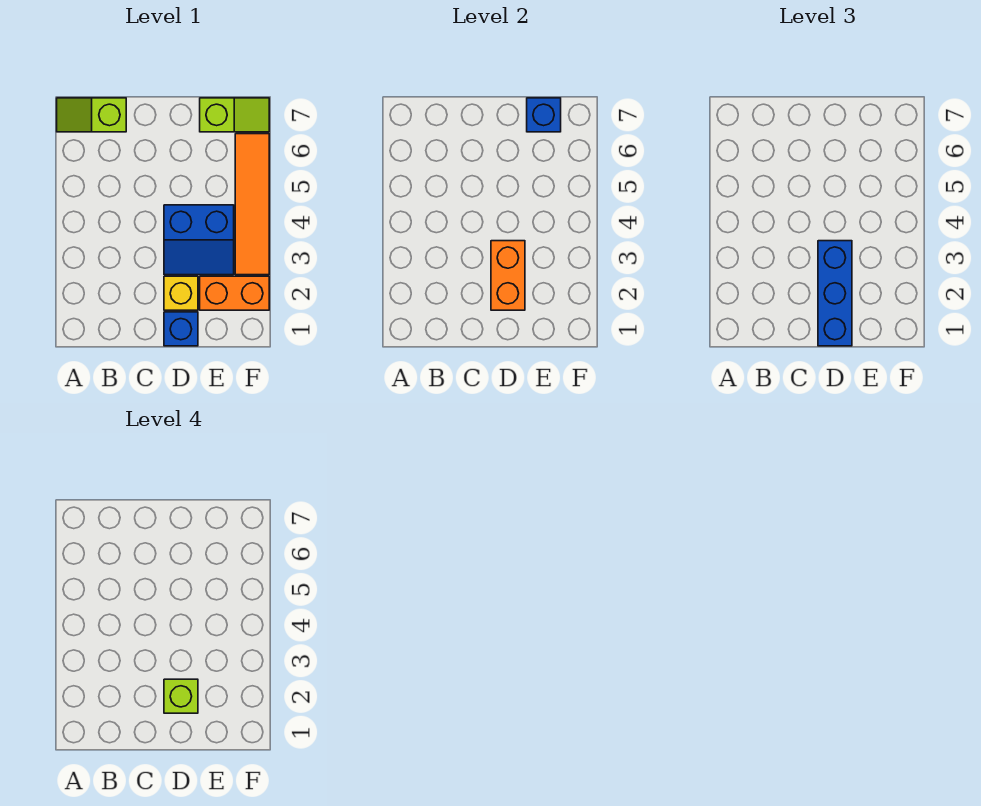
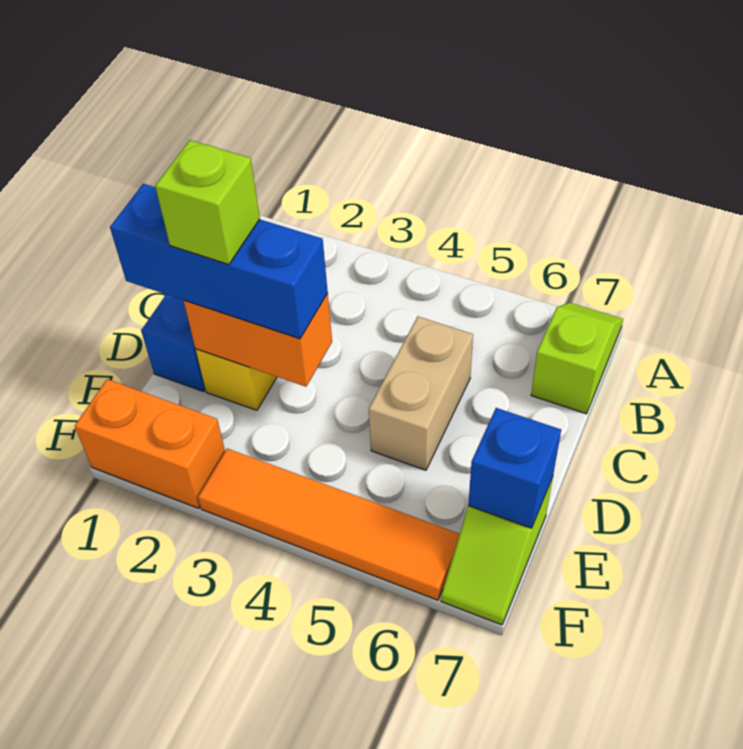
none -> tan brick C5:D5 level 1
blue slope D3:E4 level 1 top 4 -> none
orange brick E2:F2 level 1 -> orange brick F1:F2 level 1

